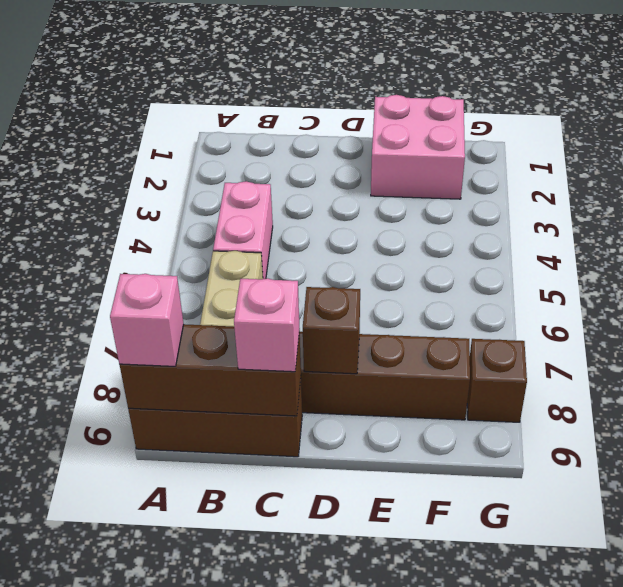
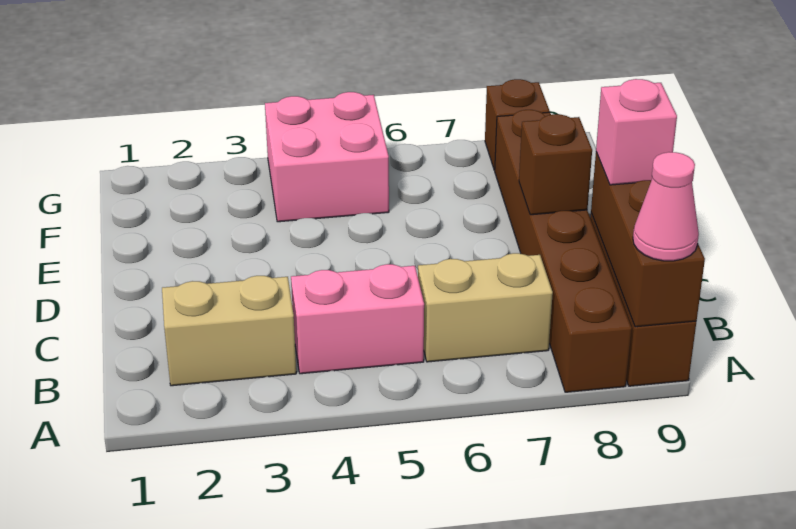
pink brick A9 level 3 -> pink cone A9 level 3
none -> tan brick B2:B3 level 1
pink brick E1:F2 level 1 -> pink brick F4:G5 level 1

